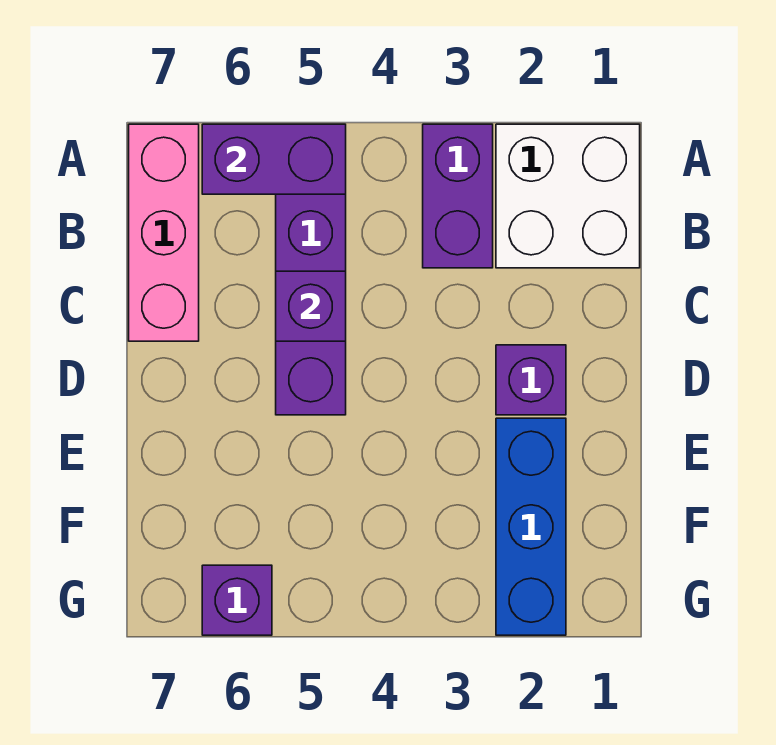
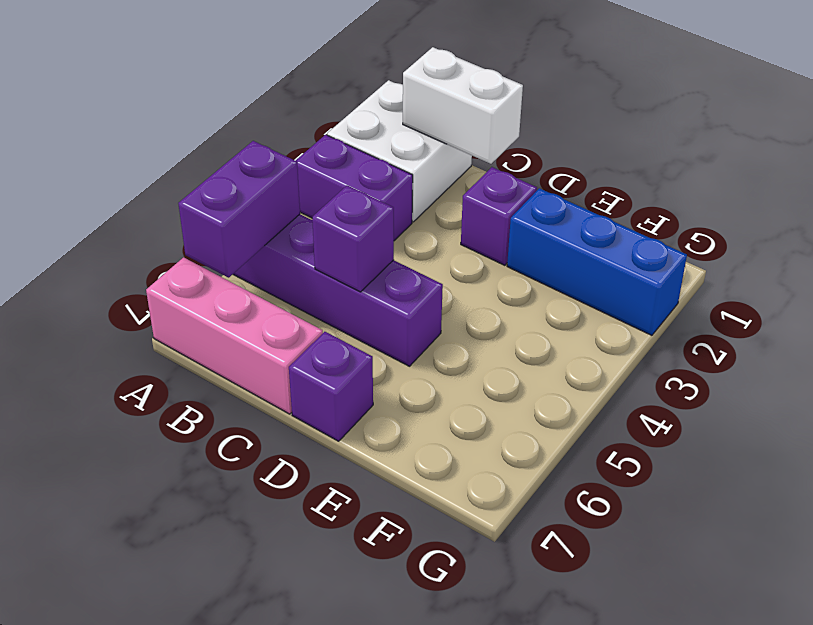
none -> white brick B1:C1 level 2
purple brick G6 level 1 -> purple brick D7 level 1

